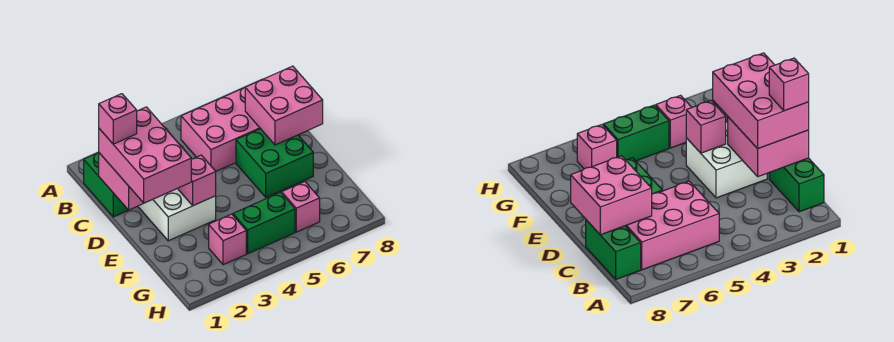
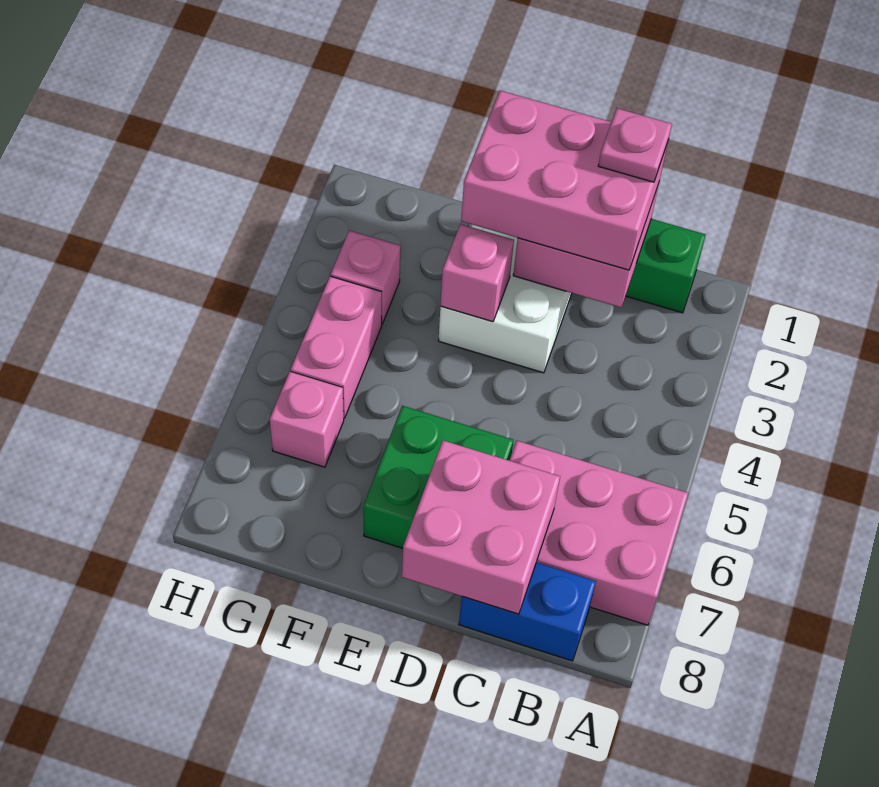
pink brick B5:C7 level 1 -> pink brick A6:C7 level 1
green brick B8:C8 level 1 -> blue brick B8:C8 level 1
pink brick C1 level 4 -> pink plate C1 level 4
green brick G4:G5 level 1 -> pink brick G4:G5 level 1

